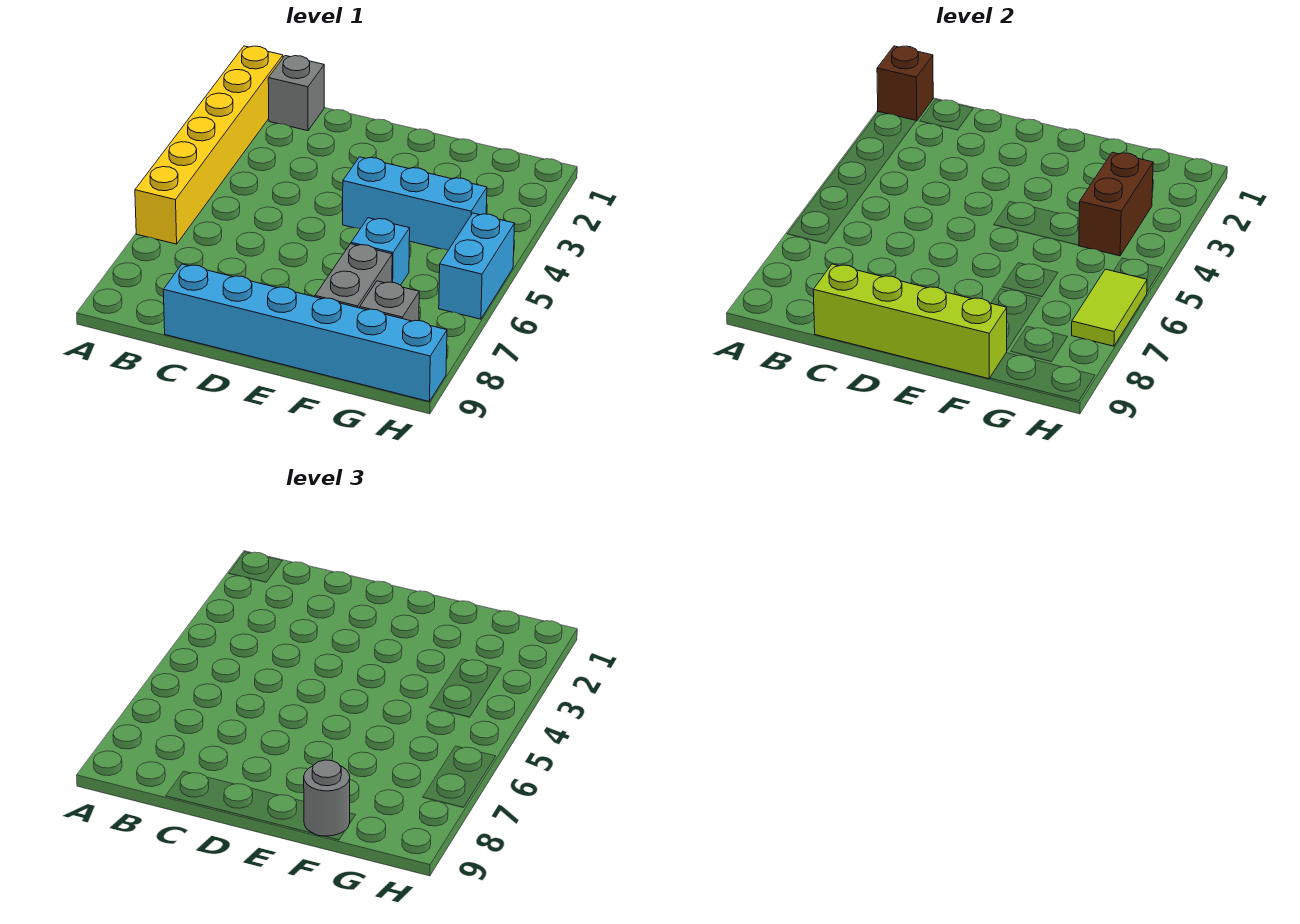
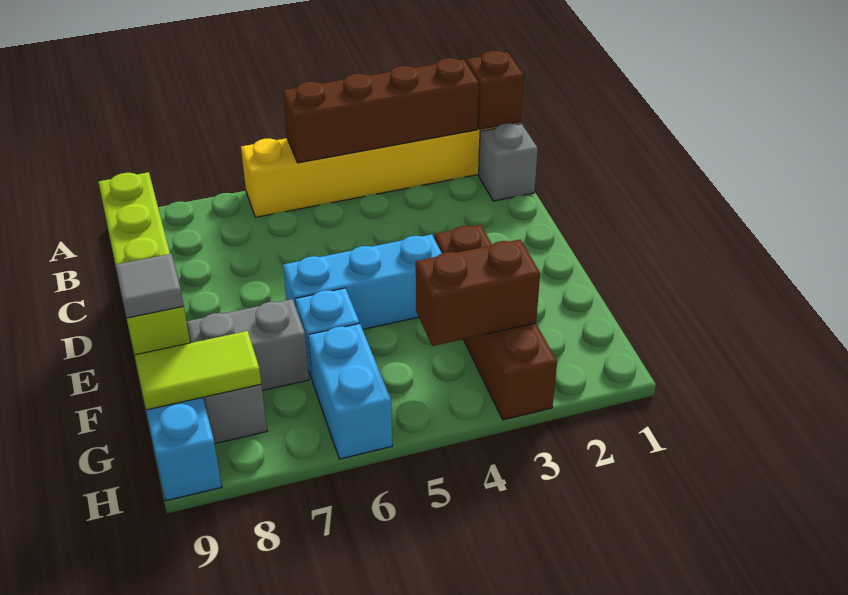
none -> brown brick A2:A5 level 2
none -> brown brick E3:H3 level 1
cyan brick E4:G4 level 1 -> cyan brick E4:E6 level 1
grey round brick F9 level 3 -> grey tile F9 level 3
cyan brick H5:H6 level 1 -> cyan brick G6:H6 level 1
lime tile H6:H7 level 2 -> lime tile G8:G9 level 2

